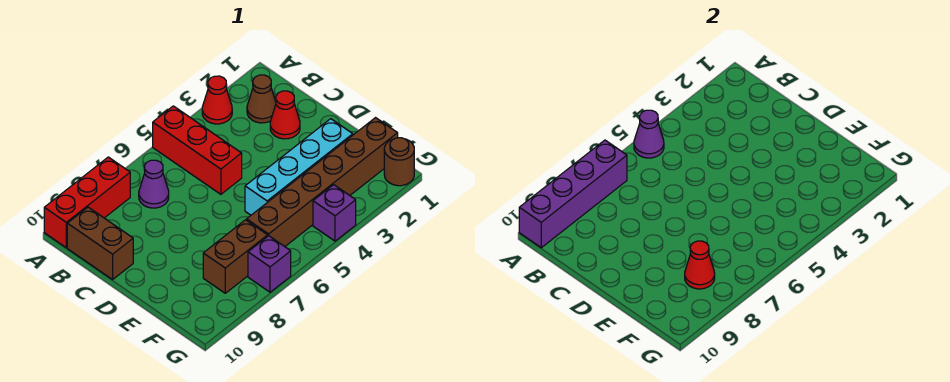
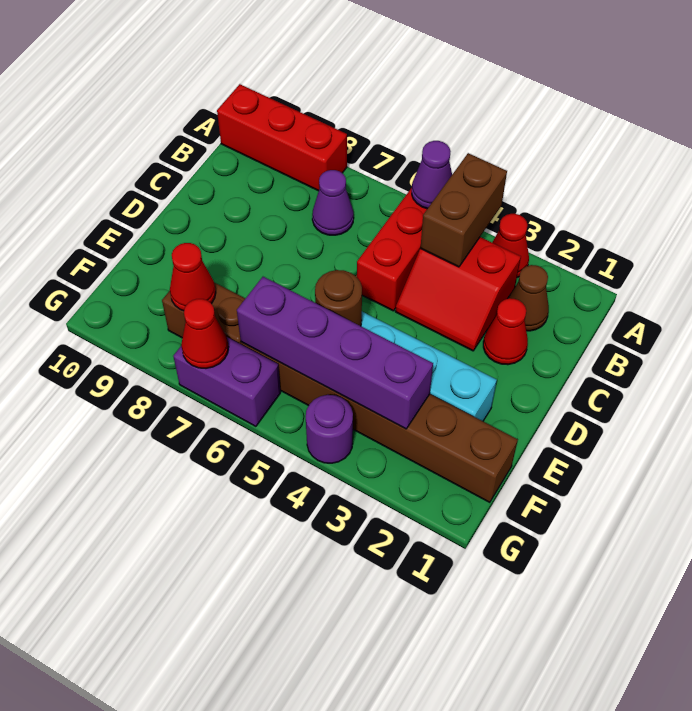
purple brick A7:A10 level 2 -> purple brick F3:F6 level 2
none -> red slope B3:C4 level 1 top B
brown brick B10:C10 level 1 -> brown brick A4:B4 level 2
brown round brick G1 level 1 -> brown round brick E5 level 2
purple brick G4 level 1 -> purple round brick G4 level 1
purple brick G7 level 1 -> purple brick G6:G7 level 1
none -> red cone G7 level 2

